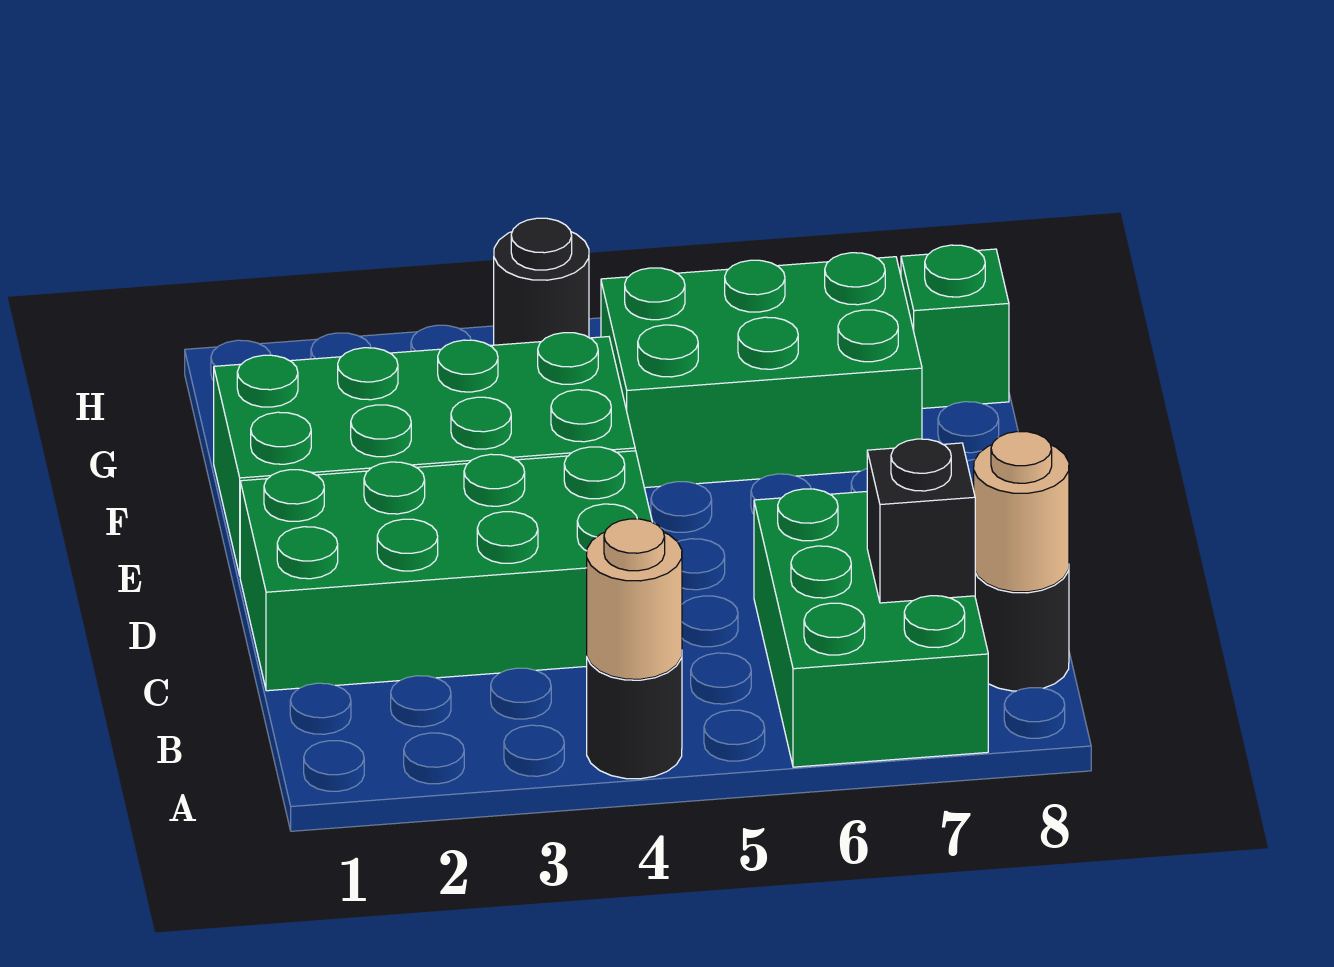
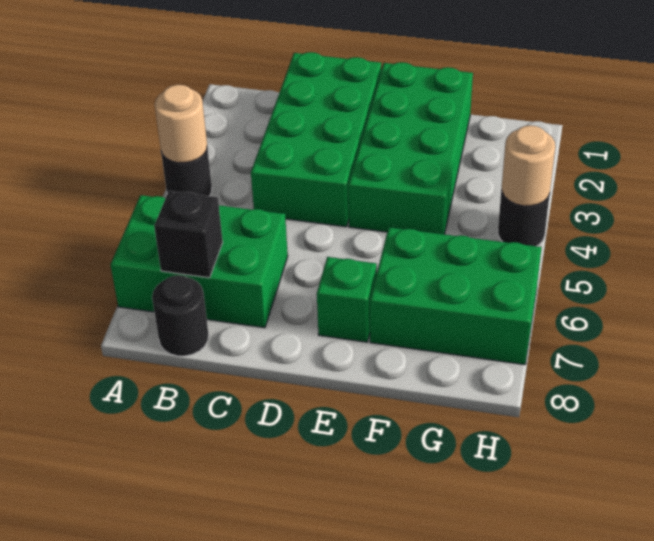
tan round brick B8 level 2 -> tan round brick H4 level 2
green brick F5:G7 level 1 -> green brick F6:H7 level 1
green brick G8 level 1 -> green brick E7 level 1

